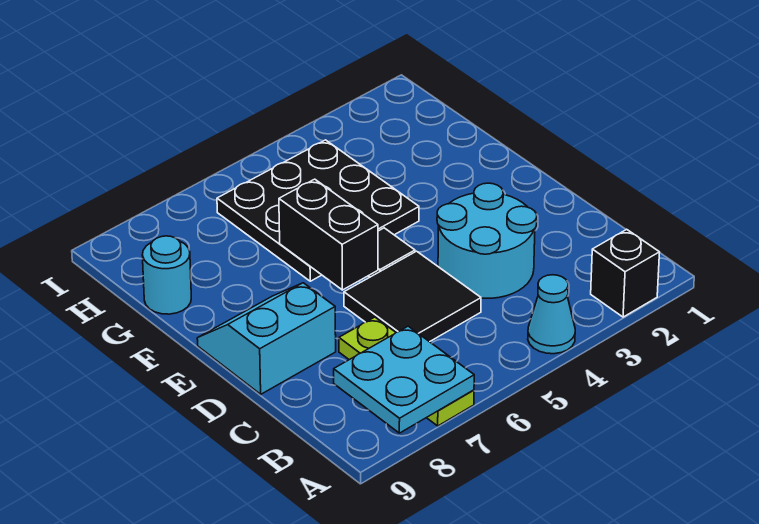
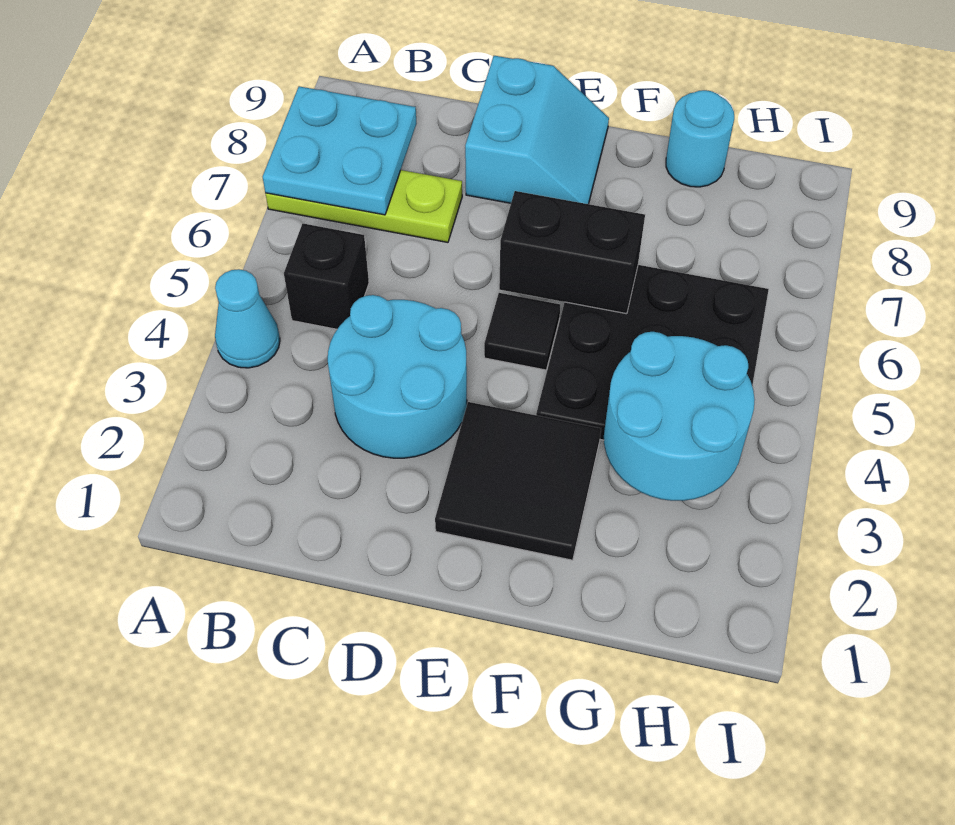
black brick A2 level 1 -> black brick B5 level 1
black tile C5:D6 level 1 -> black tile E2:F3 level 1
none -> cyan round brick G3:H4 level 2

